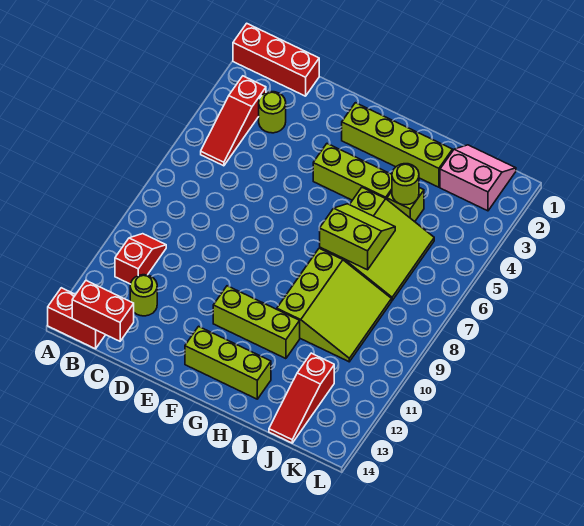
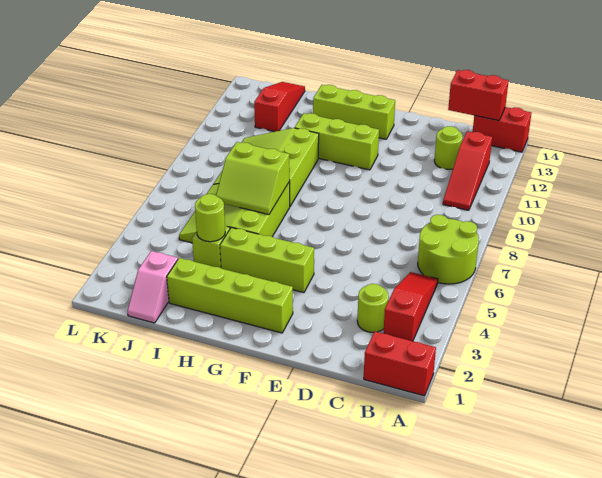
red brick A1:C1 level 1 -> red brick A1:B1 level 1
none -> lime round brick A6:B7 level 1
red slope B10:B11 level 1 top 11 -> red slope B10:B12 level 1 top 12
pink slope J1:K2 level 1 top 2 -> pink slope J1:J2 level 1 top 2

